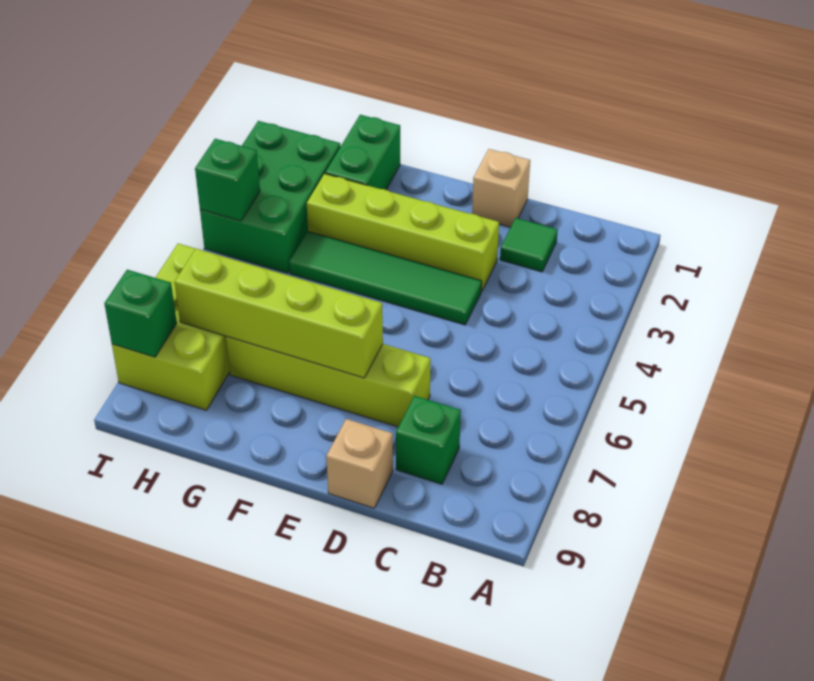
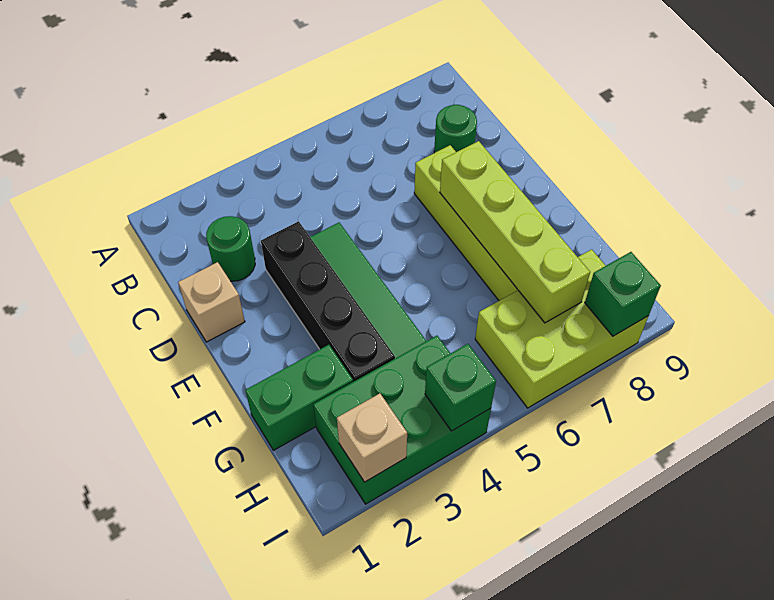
green tile C2 level 1 -> green round brick C2 level 1
green brick C8 level 1 -> green round brick C8 level 1
lime brick D3:G3 level 1 -> black brick D3:G3 level 1
tan brick D9 level 1 -> tan brick I2 level 2

